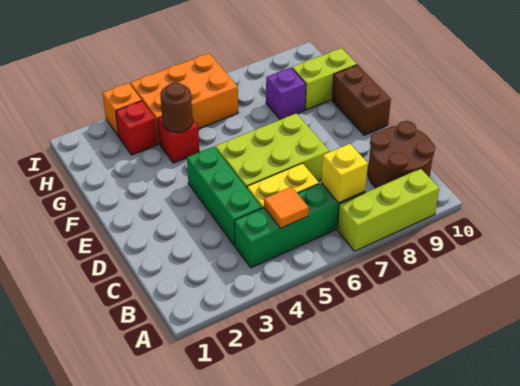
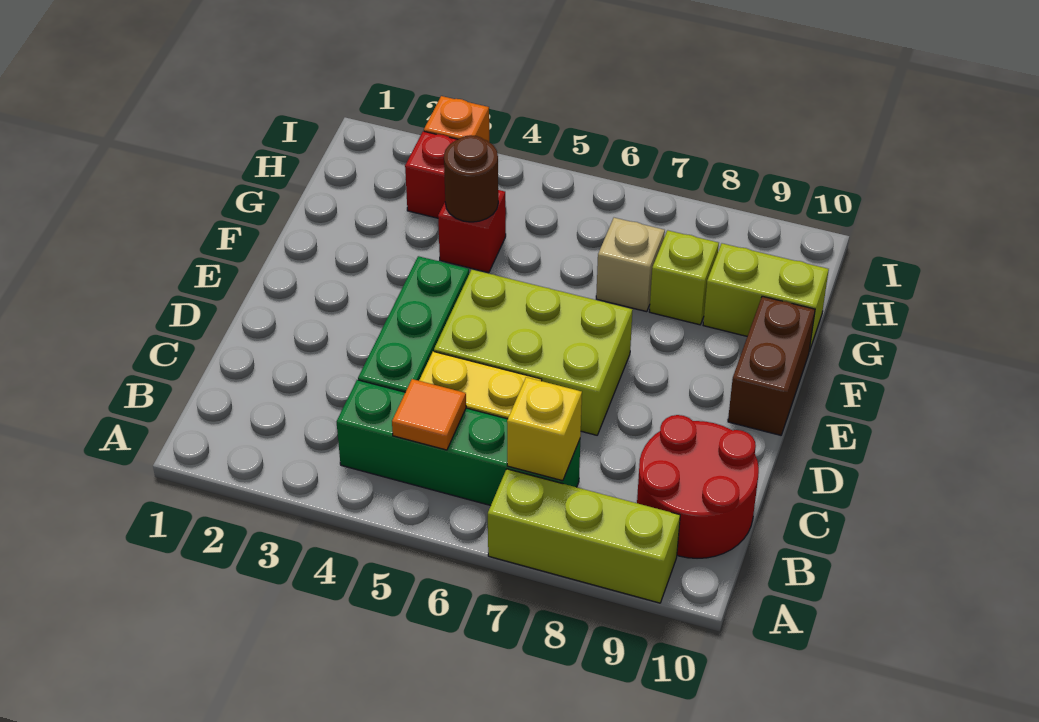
brown round brick B9:C10 level 1 -> red round brick B9:C10 level 1
none -> tan brick G7 level 1
purple brick G8 level 1 -> lime brick G8 level 1
orange brick H4:I6 level 1 -> none

